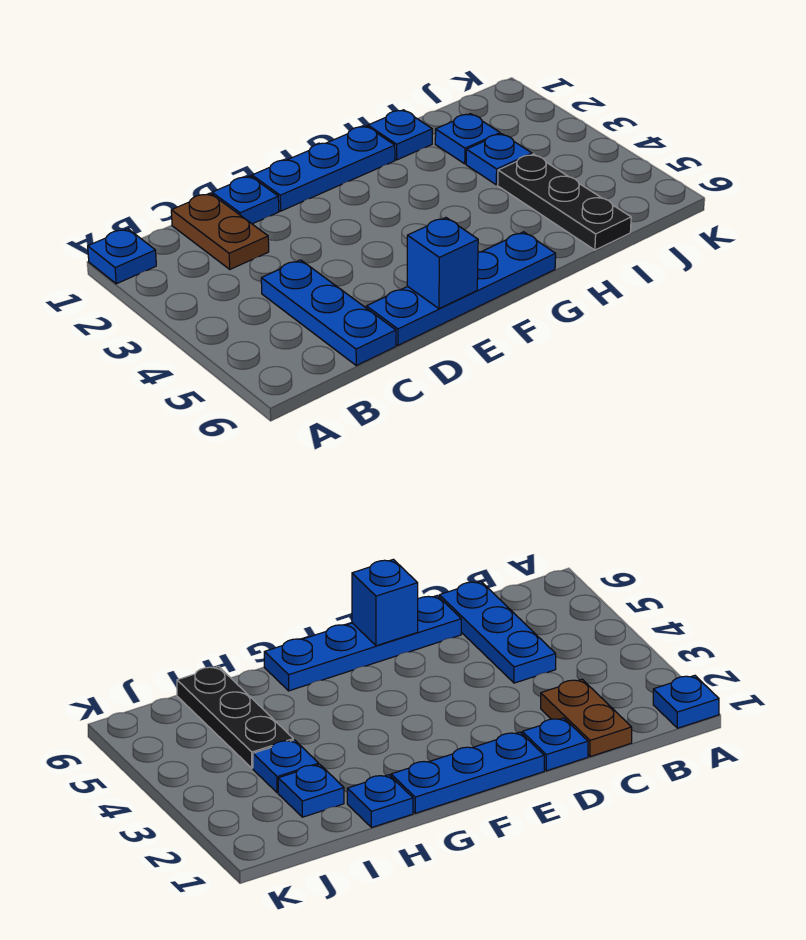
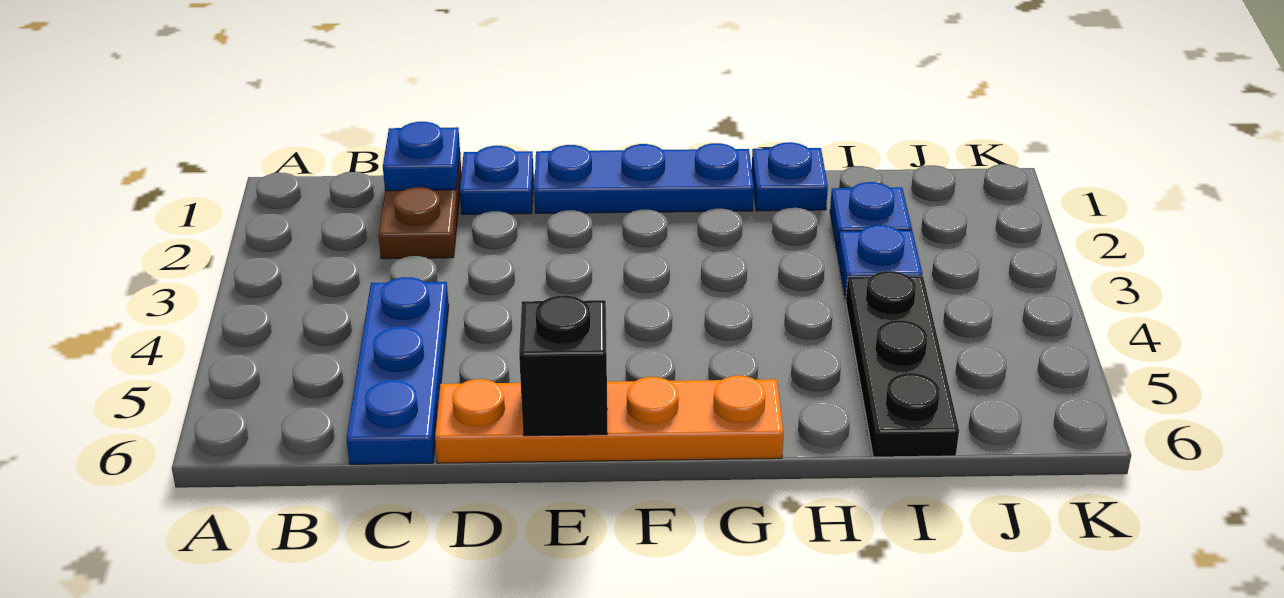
blue plate A1 level 1 -> blue plate C1 level 2
blue plate D6:G6 level 1 -> orange plate D6:G6 level 1
blue brick E6 level 2 -> black brick E6 level 2

